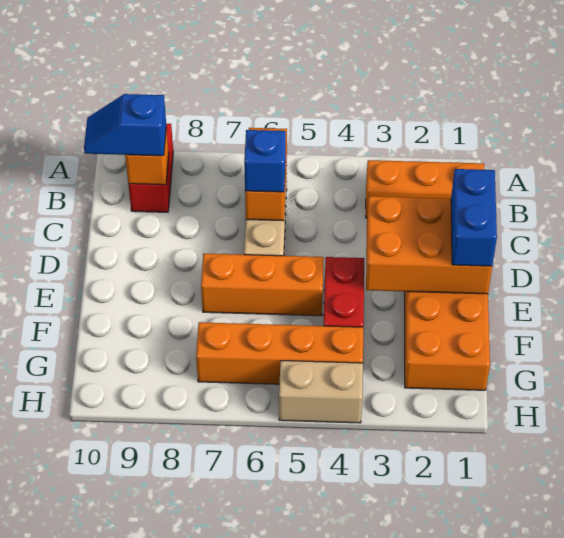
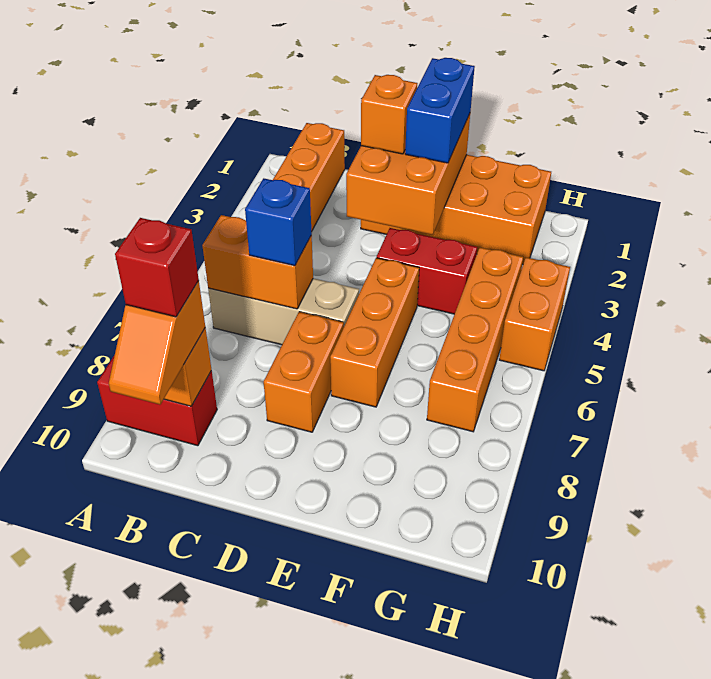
blue slope B9:B10 level 3 top 9 -> orange slope B9:B10 level 3 top 9
none -> red brick B9 level 4
blue brick D1:E1 level 3 -> blue brick E1:E2 level 3
none -> orange brick D2 level 3
none -> orange brick D7:D8 level 1
tan brick H4:H5 level 1 -> orange brick H4:H5 level 1

